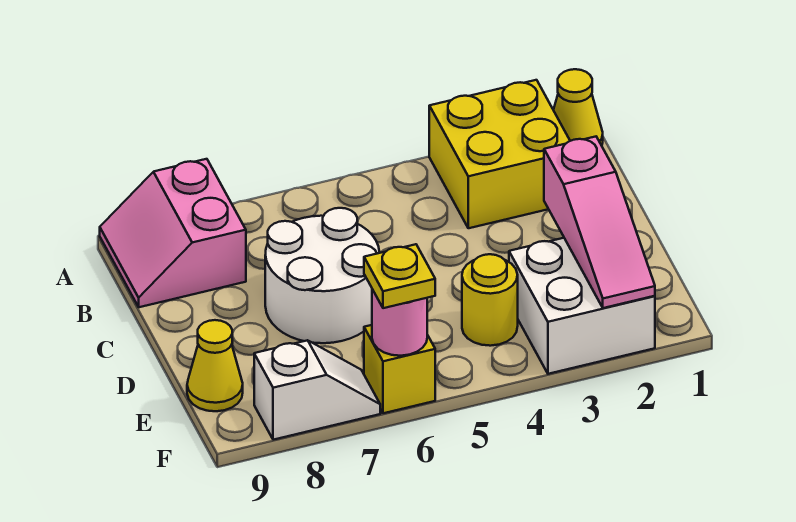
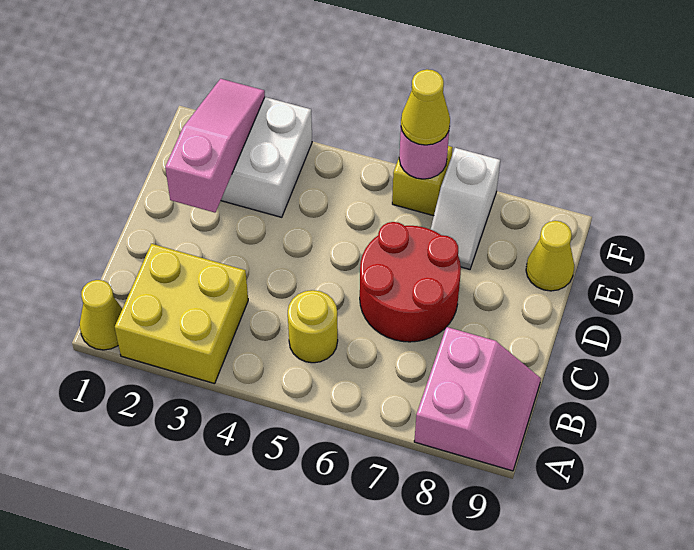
white round brick C6:D7 level 1 -> red round brick C6:D7 level 1
yellow round brick E4 level 1 -> yellow round brick B5 level 1
yellow plate F6 level 3 -> yellow cone F6 level 3
white slope F7:F8 level 1 top 8 -> white slope E7:F7 level 1 top F

